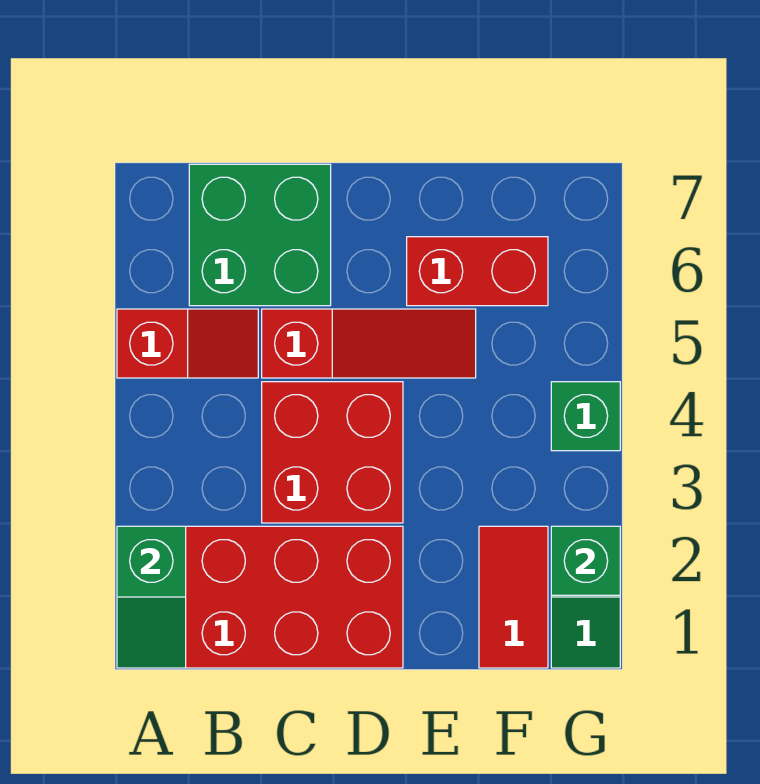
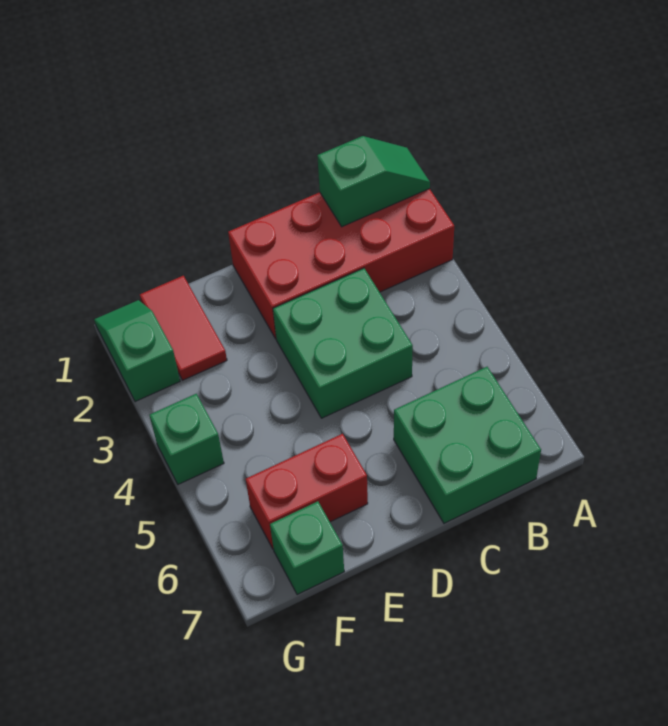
green slope A1:A2 level 2 top 2 -> green slope A1:B1 level 2 top B
red slope A5:B5 level 1 top A -> none
red brick C3:D4 level 1 -> green brick C3:D4 level 1
red slope C5:E5 level 1 top C -> none
green brick G2 level 2 -> green brick F7 level 1

